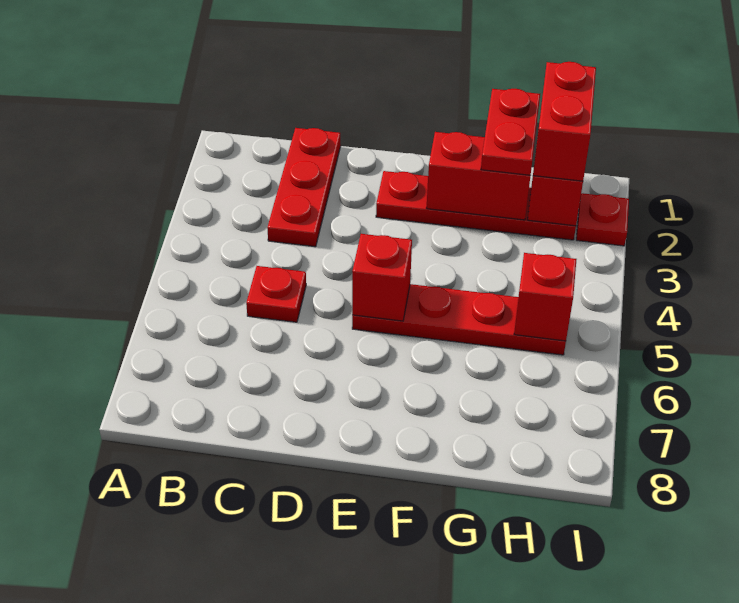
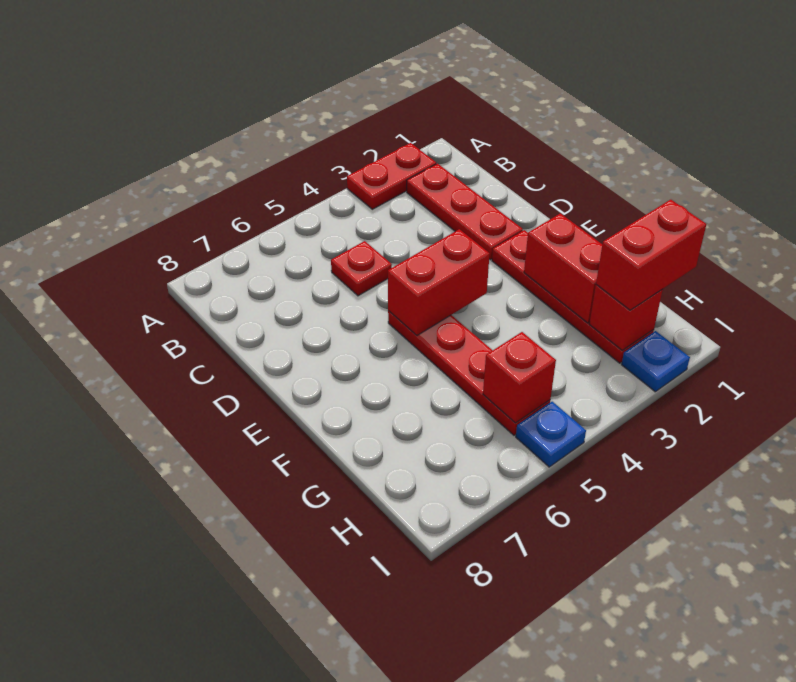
red plate C1:C3 level 1 -> red plate B2:D2 level 1
red brick E5 level 2 -> red brick E4:E5 level 2
red plate G1:G2 level 3 -> red plate A2:A3 level 1
red plate I2 level 1 -> blue plate I2 level 1
none -> blue plate I5 level 1

